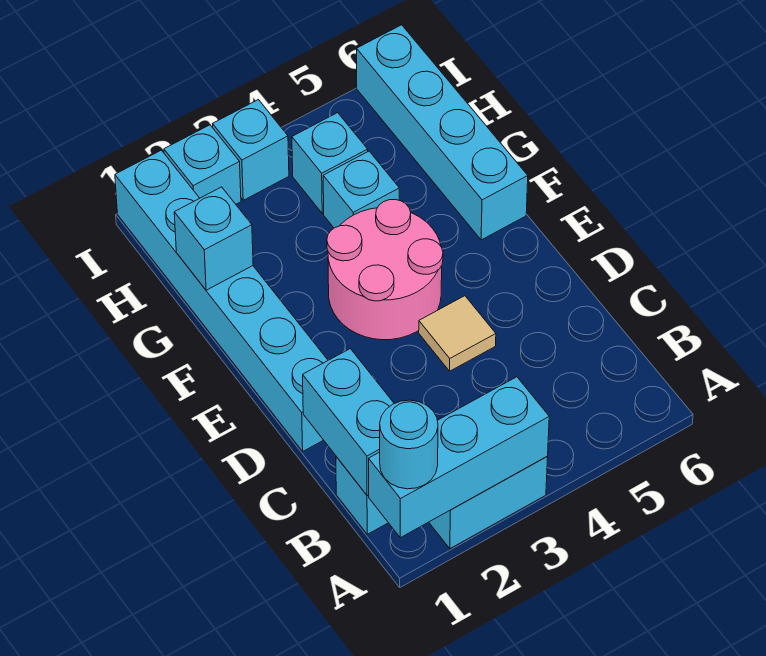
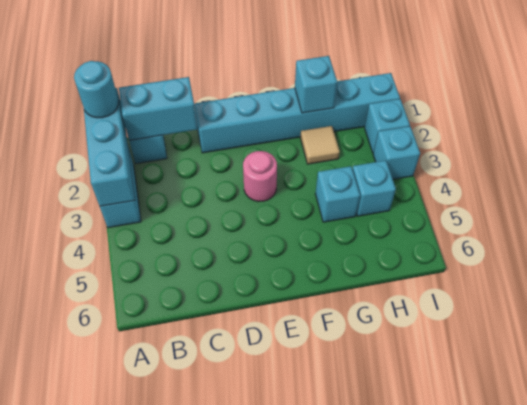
tan tile D4 level 1 -> tan tile G2 level 1
pink round brick E3:F4 level 1 -> pink round brick E3 level 1
cyan brick F6:I6 level 1 -> none

